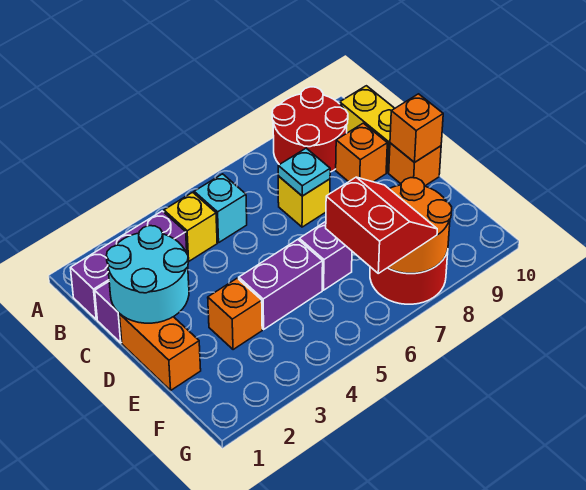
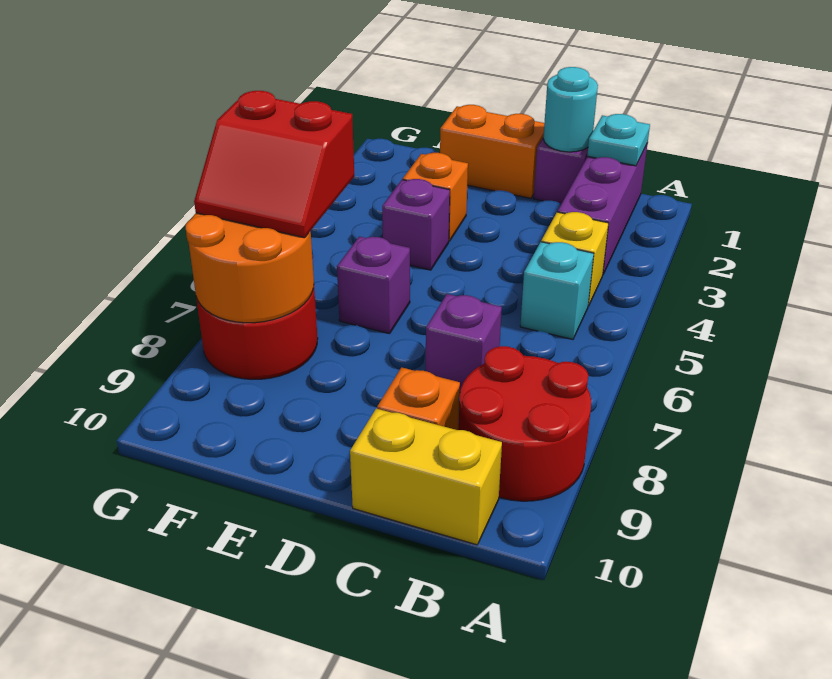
cyan round brick C1:D2 level 2 -> cyan round brick C1 level 2
yellow brick C7 level 1 -> purple brick C7 level 1
cyan plate C7 level 2 -> cyan plate B1 level 2
orange brick D10 level 1 -> none
orange brick D10 level 2 -> none
purple brick E4:E5 level 1 -> purple brick E4 level 1

